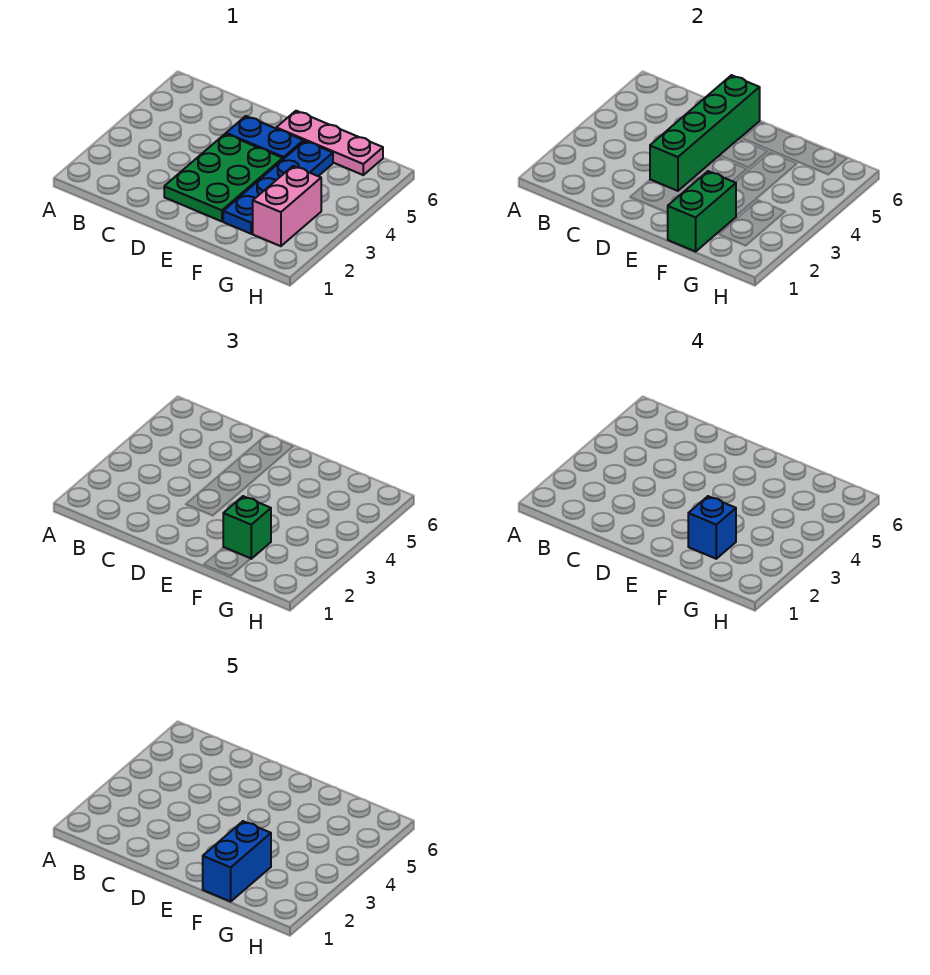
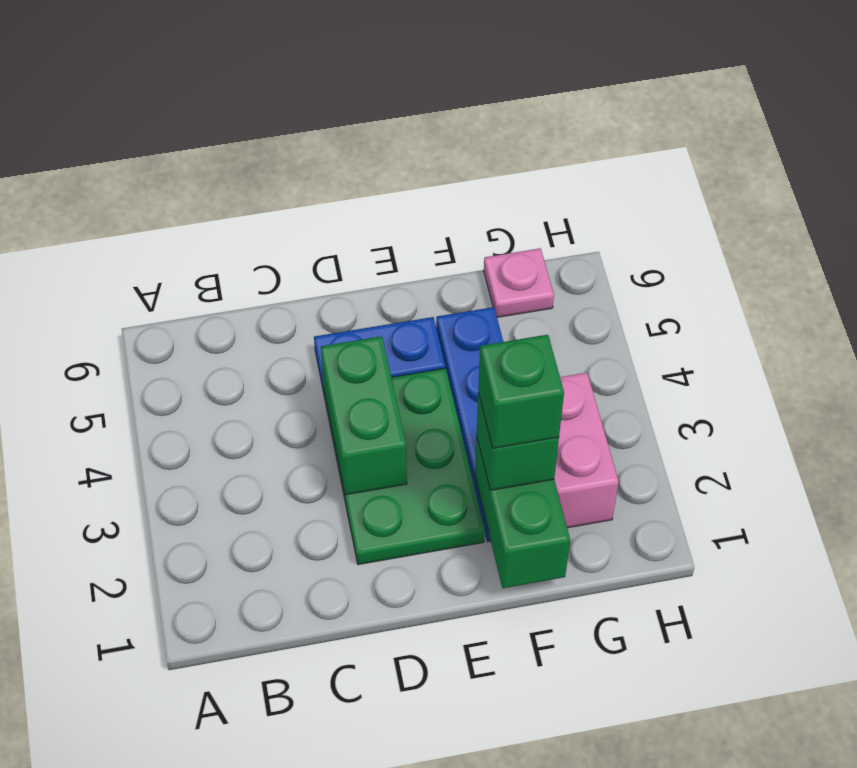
green brick D3:D6 level 2 -> green brick D3:D4 level 2
pink plate E6:G6 level 1 -> pink plate G6 level 1
blue brick F1:F2 level 5 -> none
blue brick F2 level 4 -> green brick F2 level 4

